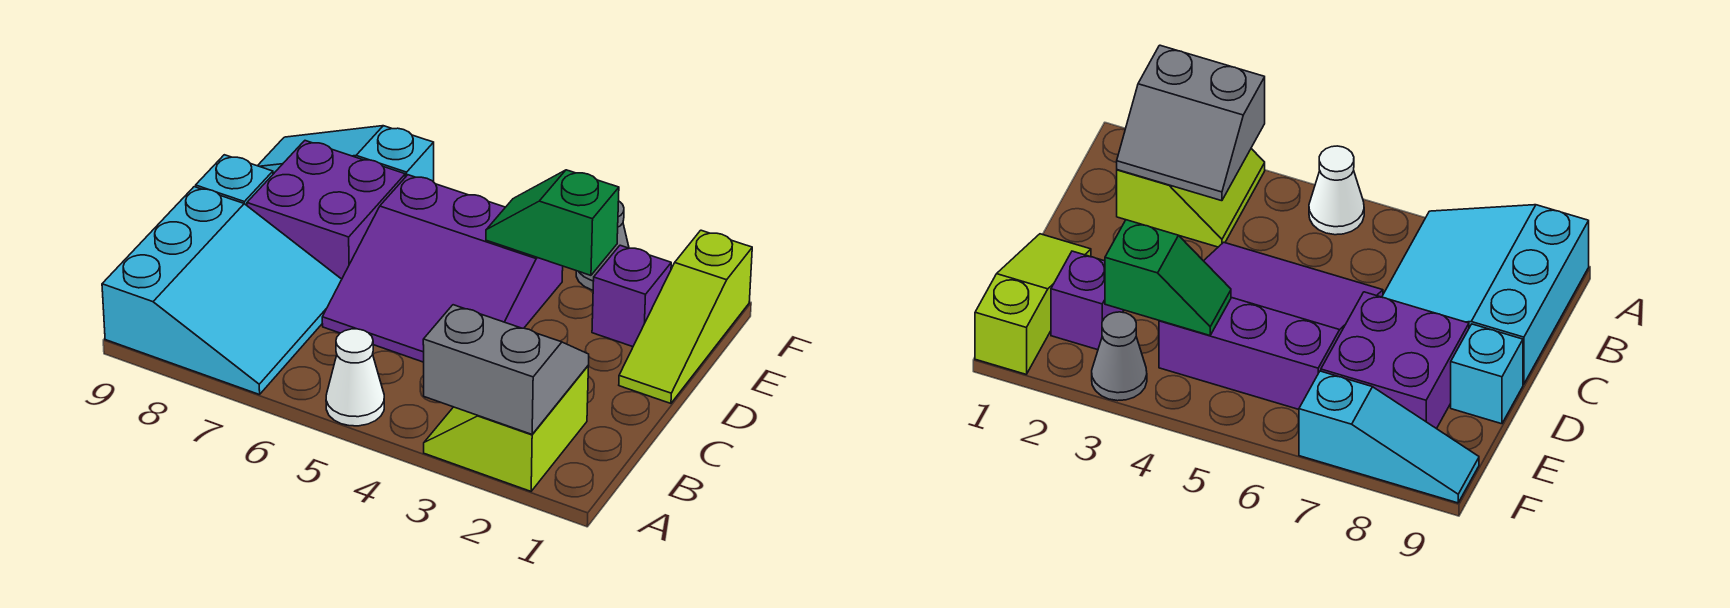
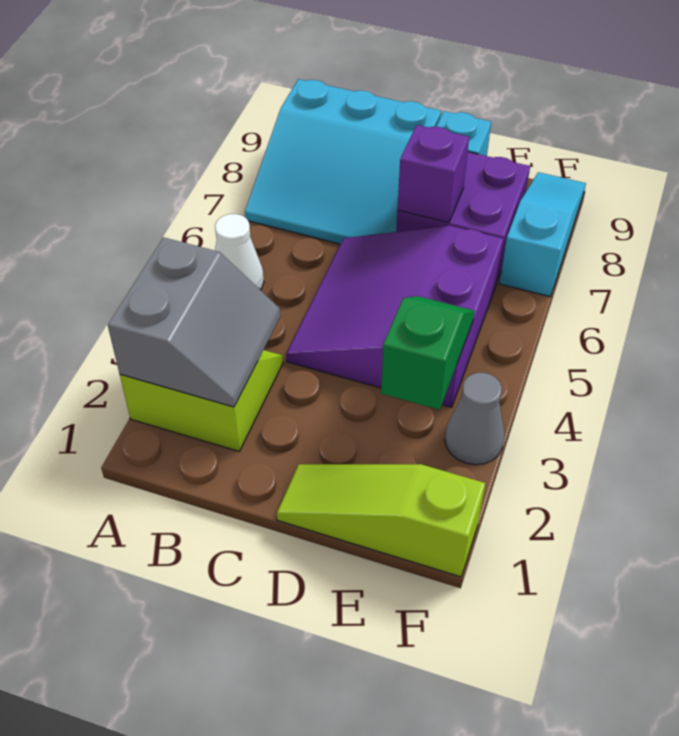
purple brick E2 level 1 -> purple brick D7 level 2

